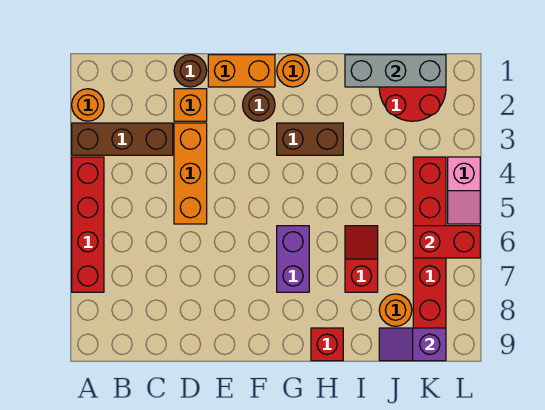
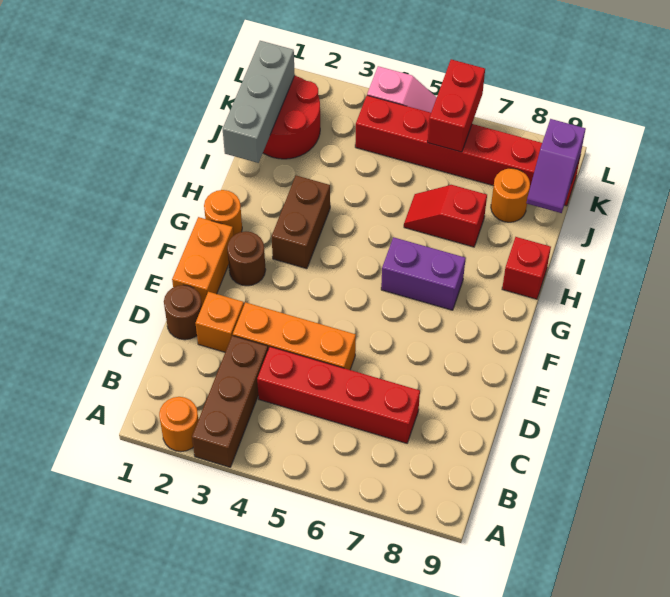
red brick A4:A7 level 1 -> red brick C4:C7 level 1

